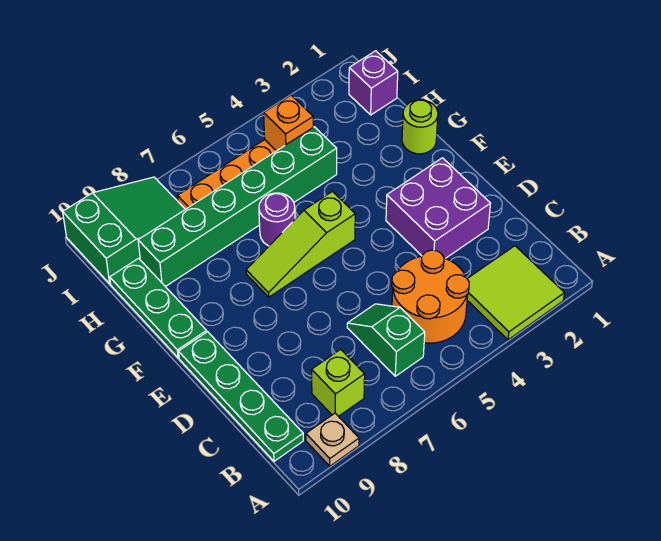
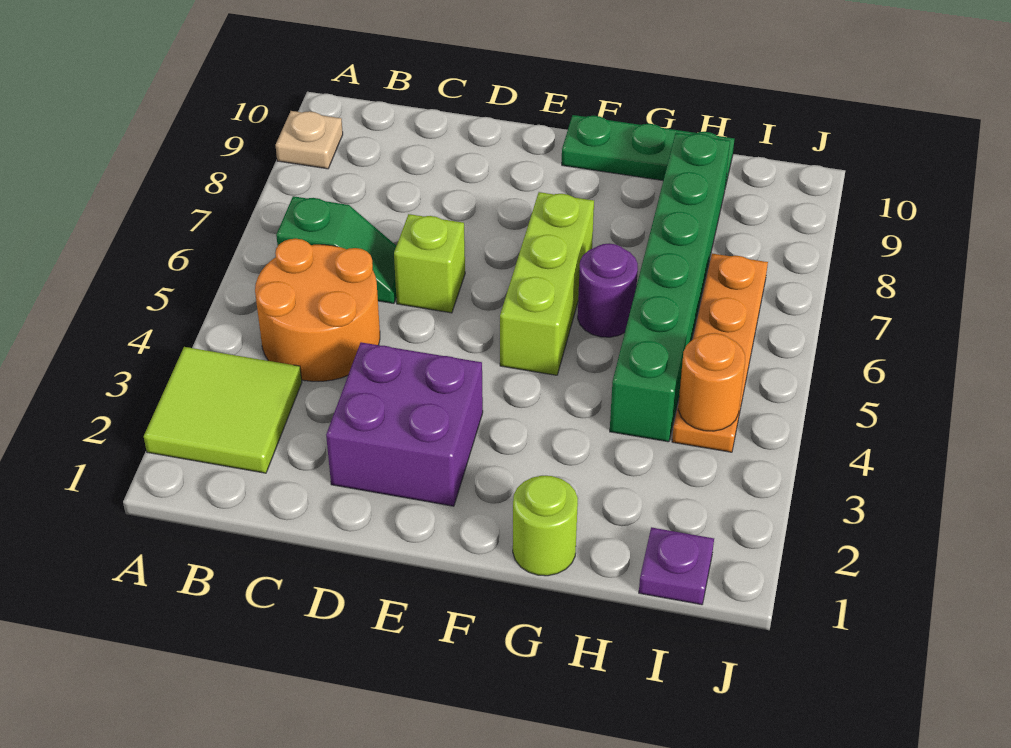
lime brick B8 level 1 -> lime brick D6 level 1
green plate B10:E10 level 1 -> none
lime slope F5:F7 level 1 top 5 -> lime brick F5:F7 level 1
purple brick I1 level 1 -> purple plate I1 level 1
orange brick I4 level 2 -> orange round brick I4 level 2
green slope I8:J10 level 1 top 10 -> none

